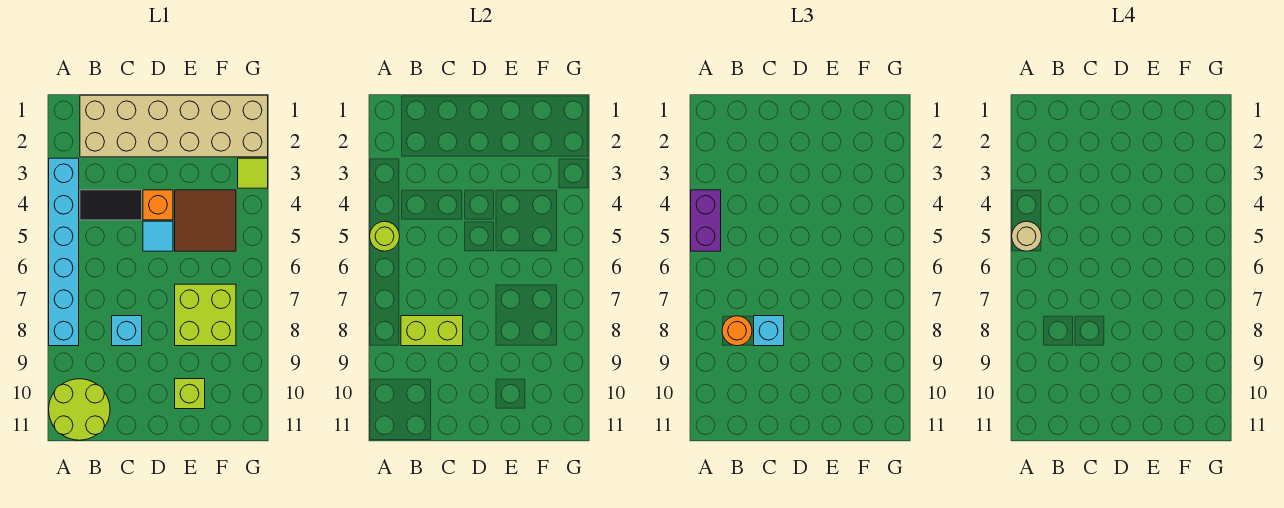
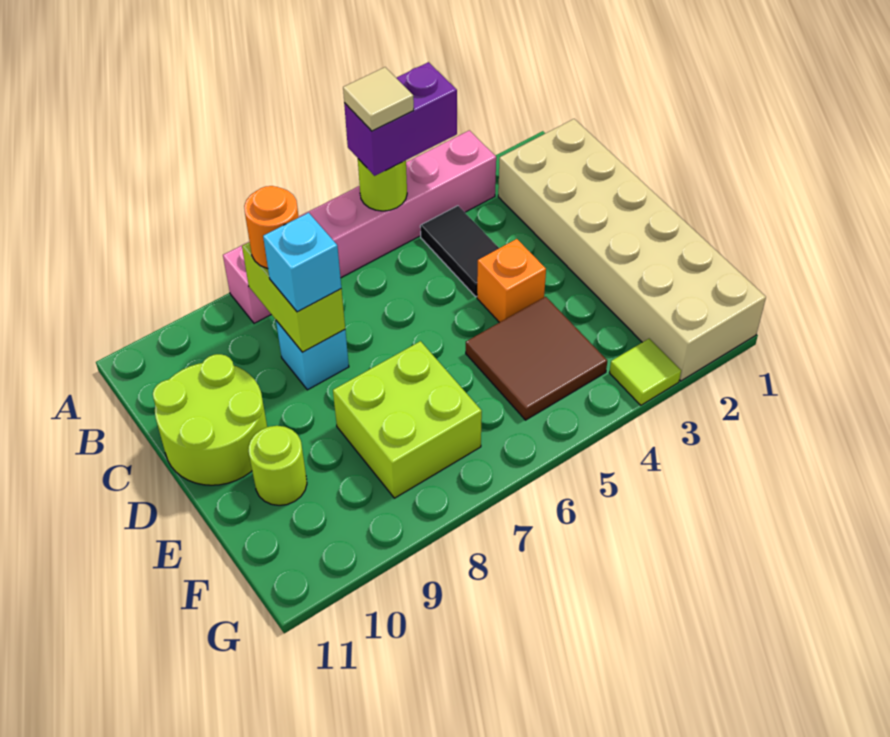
cyan brick A3:A8 level 1 -> pink brick A3:A8 level 1
tan round brick A5 level 4 -> tan tile A5 level 4
lime round brick A10:B11 level 1 -> lime round brick C10:D11 level 1
cyan tile D5 level 1 -> none
lime brick E10 level 1 -> lime round brick E10 level 1

